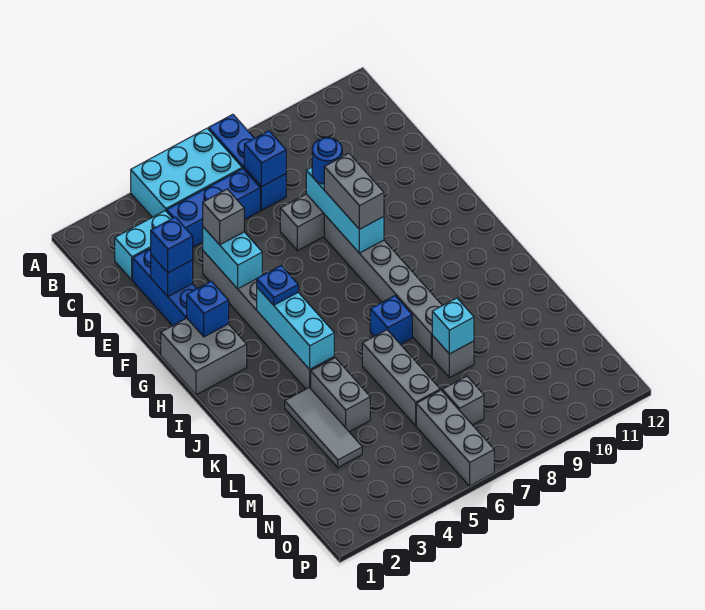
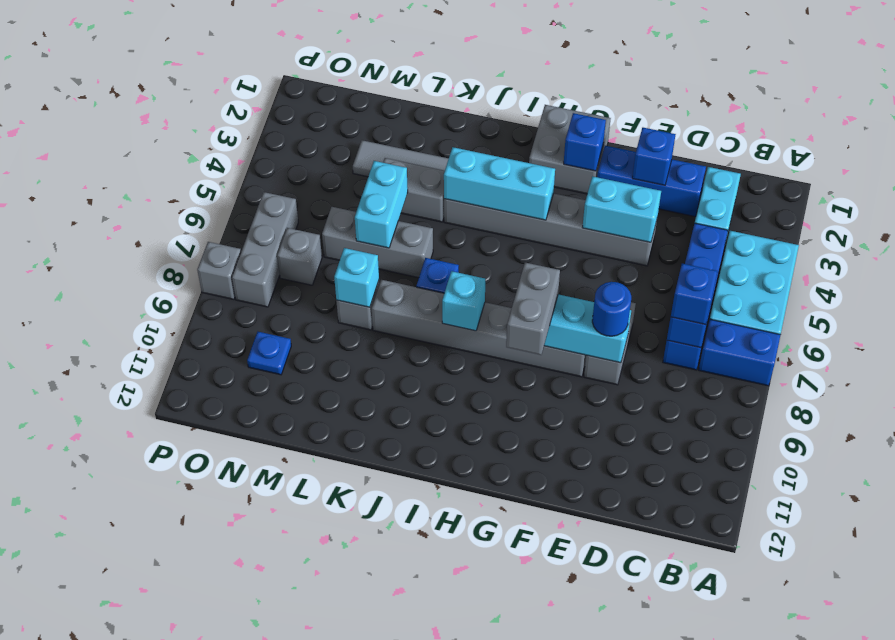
blue brick E2 level 3 -> blue brick C7 level 3
grey brick E4 level 3 -> grey brick P8 level 1
grey brick F8:G8 level 3 -> grey brick G8:G9 level 3
blue plate H4 level 3 -> blue plate N10 level 1
none -> cyan brick I8 level 2
none -> cyan brick L5:L6 level 2
grey brick N6:P6 level 1 -> grey brick O6:O8 level 1

